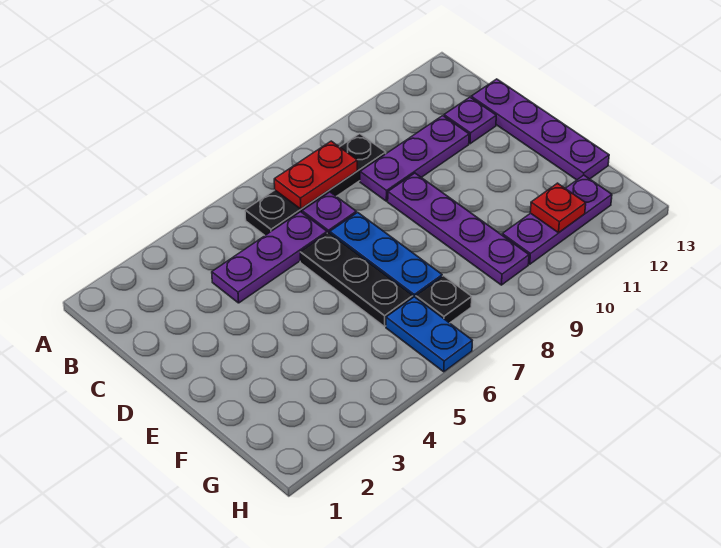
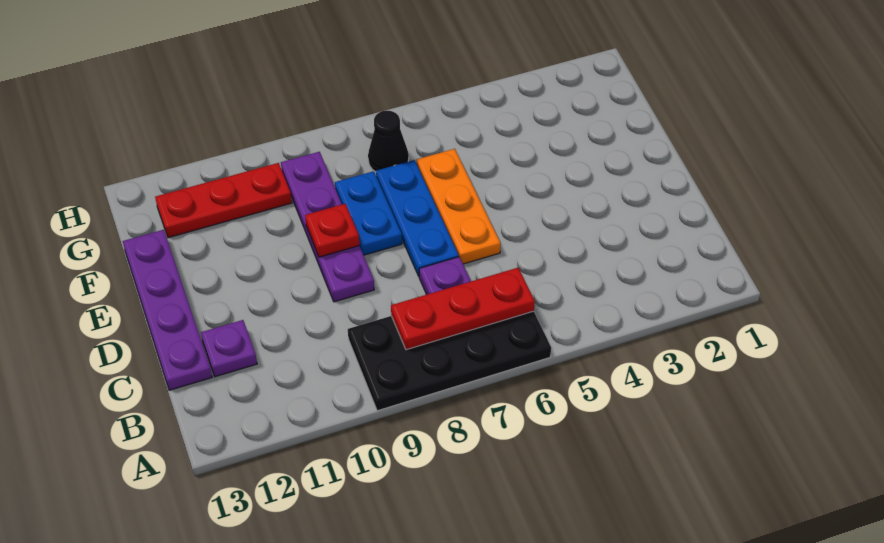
black plate B6:B9 level 1 -> black plate A6:B9 level 1
red plate B7:B8 level 2 -> red plate B6:B8 level 2
purple plate C4:C6 level 1 -> none
purple plate C9:C11 level 1 -> none
black plate D6:F6 level 1 -> orange plate D6:F6 level 1
blue plate G6:H6 level 1 -> blue plate E8:F8 level 1
black plate G7 level 1 -> black cone G7 level 1
purple plate G10:G12 level 1 -> red plate G10:G12 level 1
red plate G11 level 2 -> red plate E9 level 2

